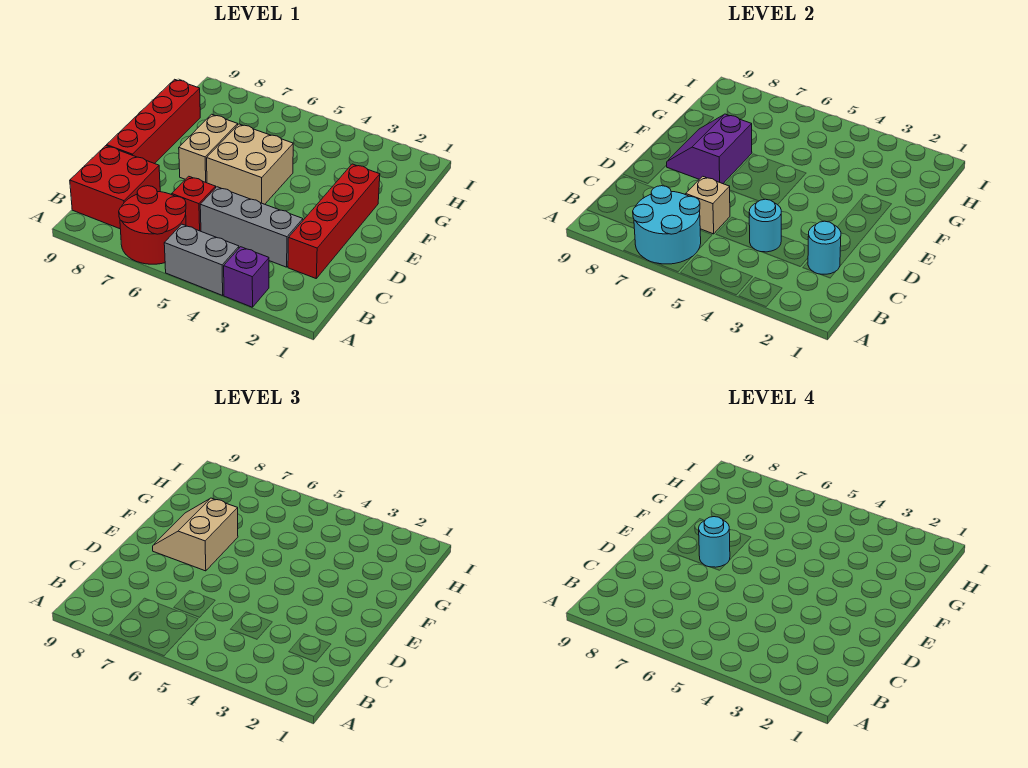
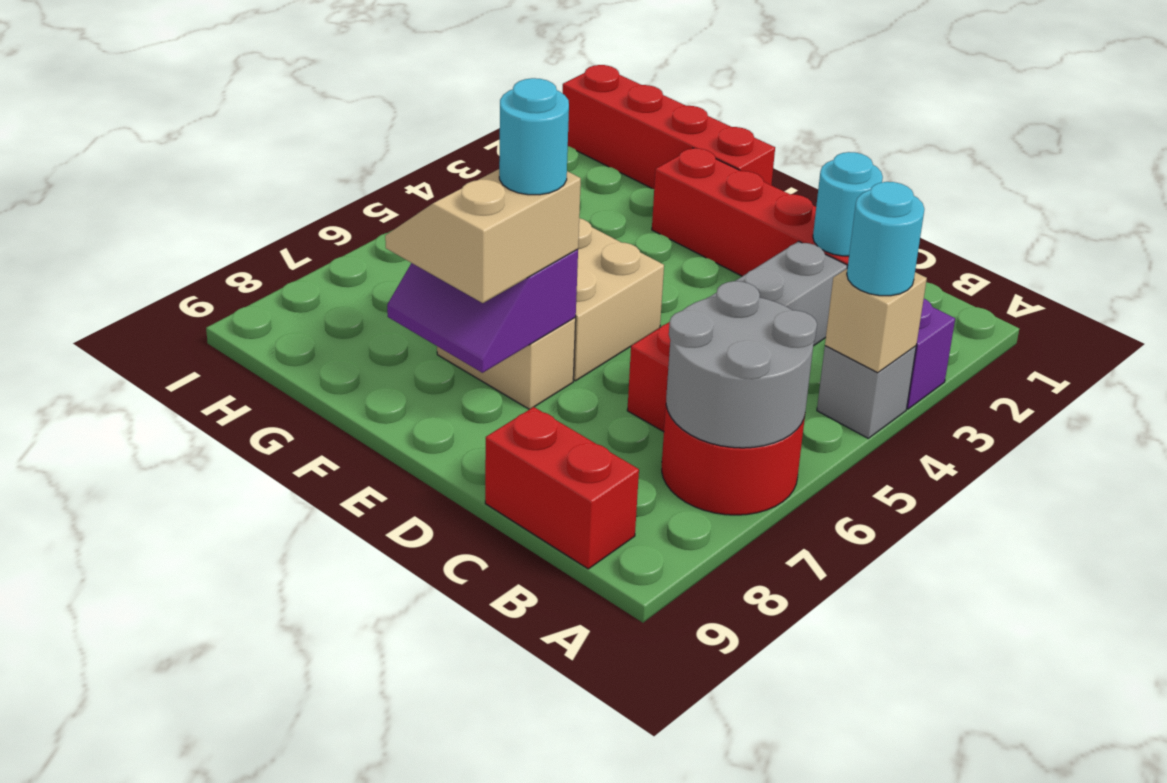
grey brick A4:A5 level 1 -> grey brick A4 level 1
cyan round brick A6:B7 level 2 -> grey round brick A6:B7 level 2
red brick B8:C9 level 1 -> red brick B9:C9 level 1
cyan round brick C4 level 2 -> cyan round brick A4 level 3
tan brick C6 level 2 -> tan brick A4 level 2
red brick D9:G9 level 1 -> red brick F1:I1 level 1
tan slope E7:F8 level 3 top 7 -> tan slope E7:F8 level 3 top E

